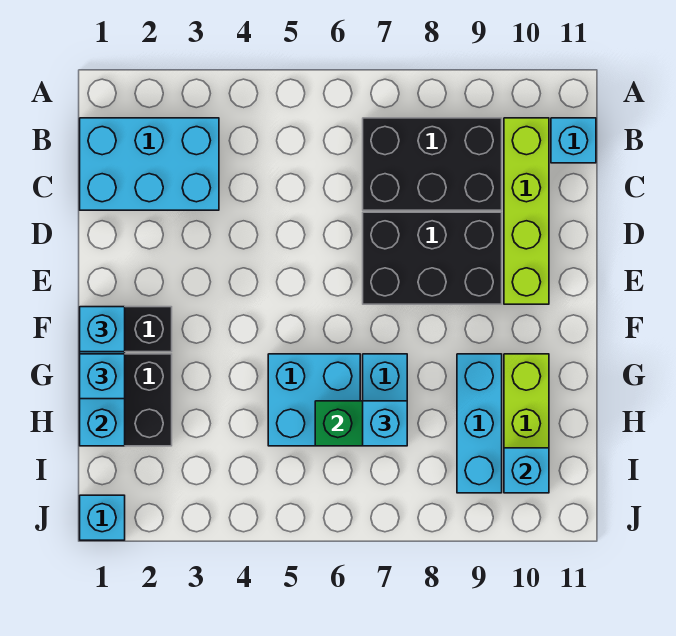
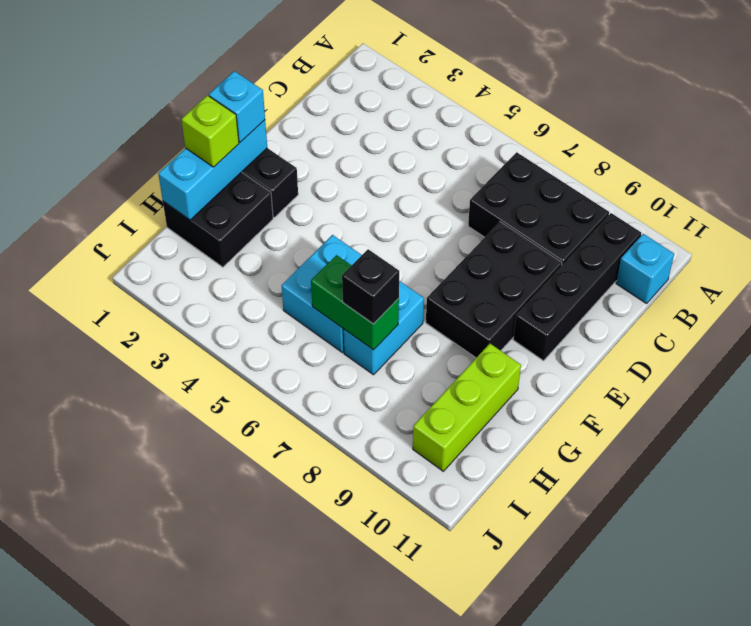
cyan brick B1:C3 level 1 -> none
lime brick B10:E10 level 1 -> black brick B10:E10 level 1
black brick D7:E9 level 1 -> black brick D8:F9 level 1
cyan brick G1 level 3 -> lime brick G1 level 3
cyan brick G9:I9 level 1 -> none
cyan brick H7 level 3 -> black brick H7 level 3
cyan brick I10 level 2 -> none
cyan brick J1 level 1 -> none

